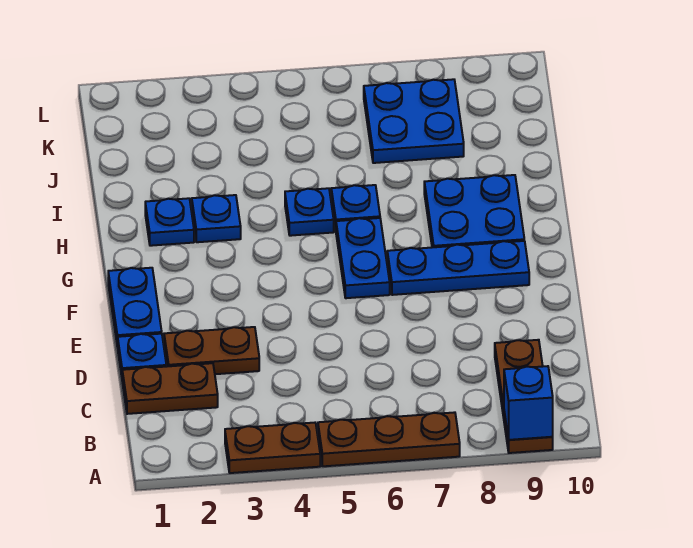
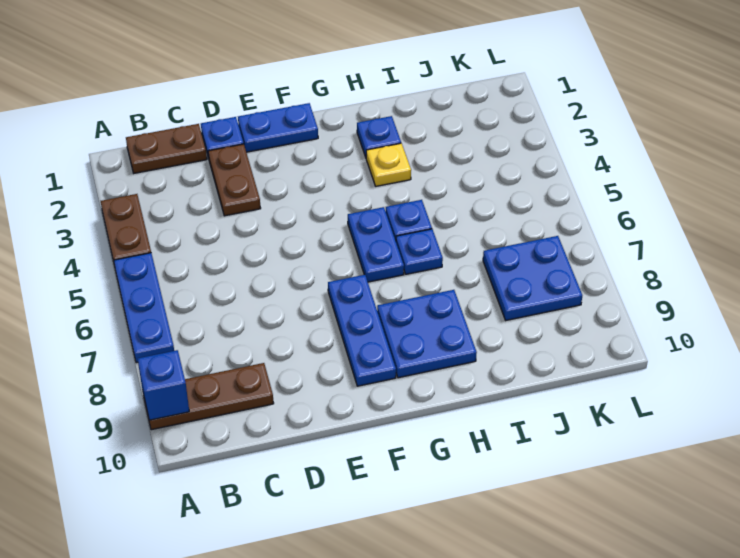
brown plate A5:A7 level 1 -> blue plate A5:A7 level 1
brown plate C1:C2 level 1 -> brown plate B1:C1 level 1
blue plate F6:G6 level 1 -> blue plate G5:G6 level 1
blue plate H3 level 1 -> yellow plate H3 level 1

